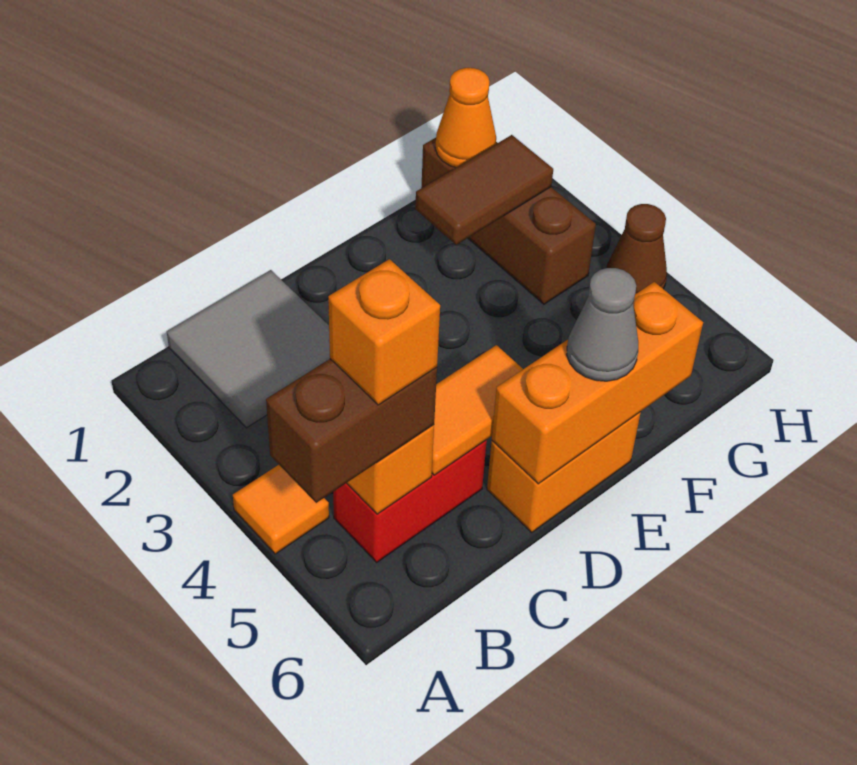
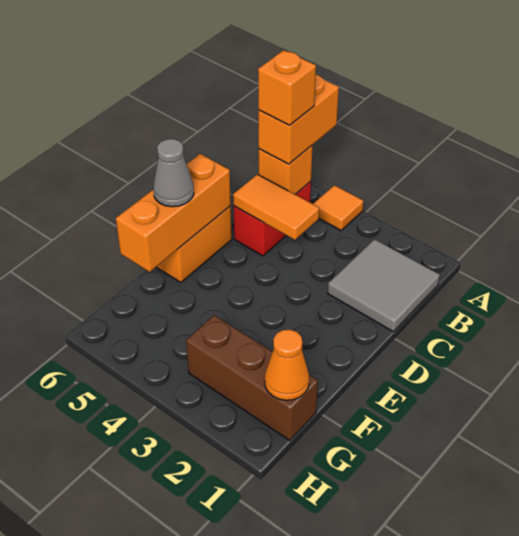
brown brick A5:B5 level 3 -> orange brick A5:B5 level 3
orange tile C5:D5 level 2 -> orange tile C4:C5 level 2
brown tile F2:G2 level 2 -> none
brown cone H4 level 1 -> none

